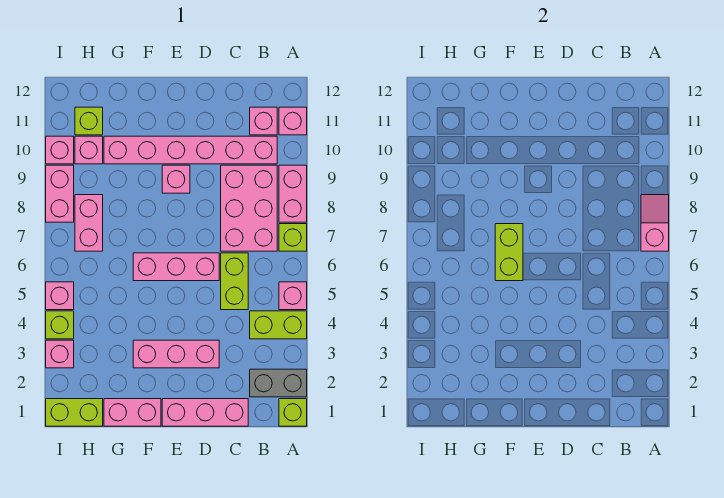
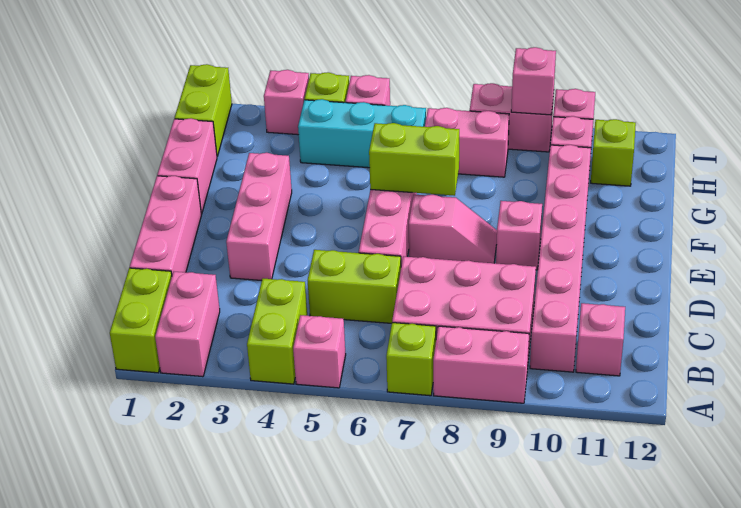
lime brick A1 level 1 -> lime brick A1:B1 level 1
grey brick A2:B2 level 1 -> pink brick A2:B2 level 1
pink slope A7:A8 level 2 top 7 -> pink slope E7:E8 level 1 top 7
pink brick A11 level 1 -> pink brick I9 level 2
none -> cyan brick H4:H6 level 1

